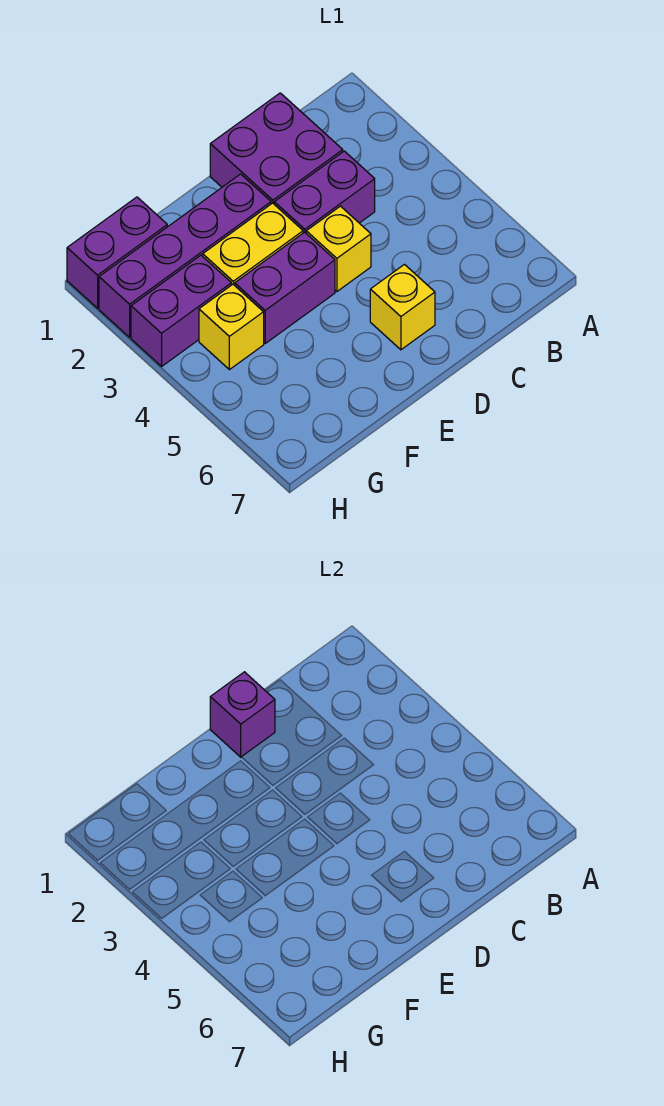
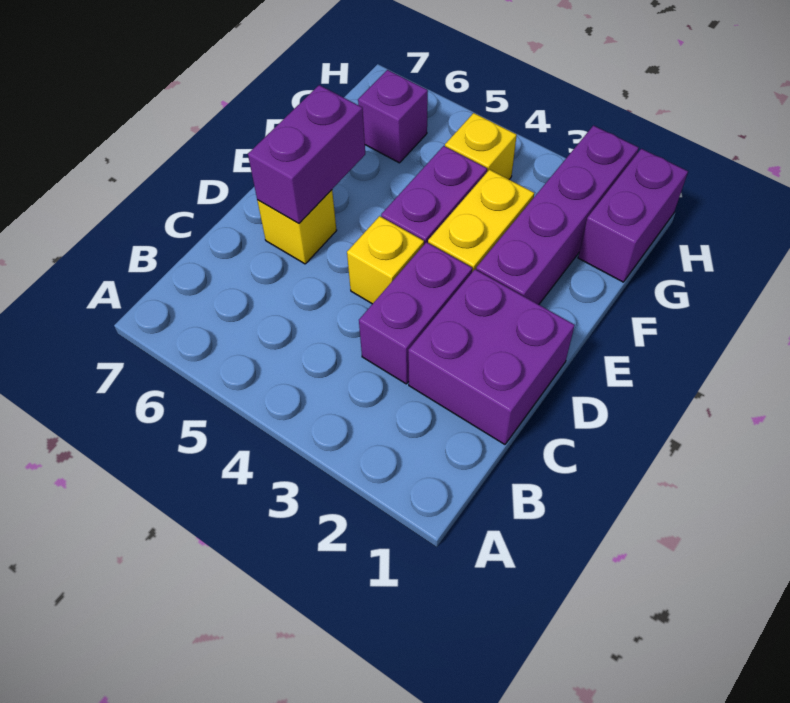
purple brick D1 level 2 -> purple brick G6 level 1
purple brick G3:H3 level 1 -> purple brick D6:E6 level 2

